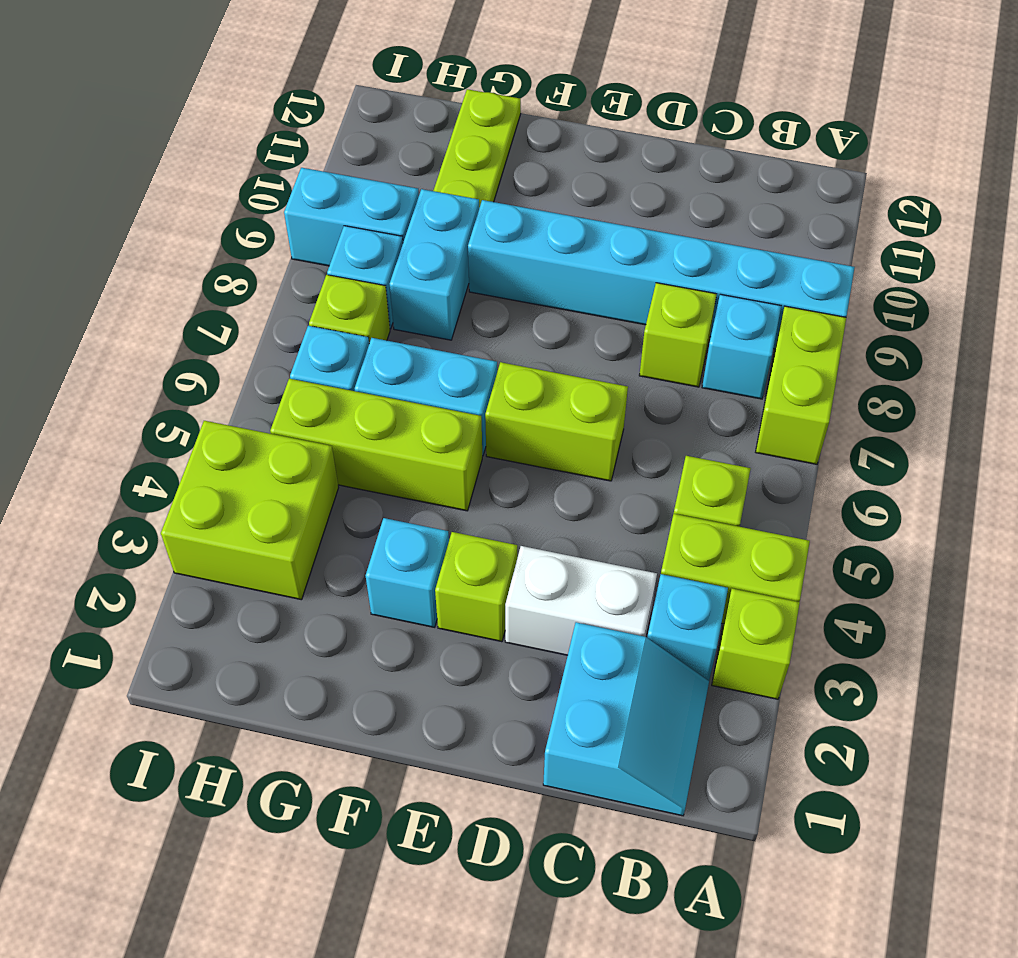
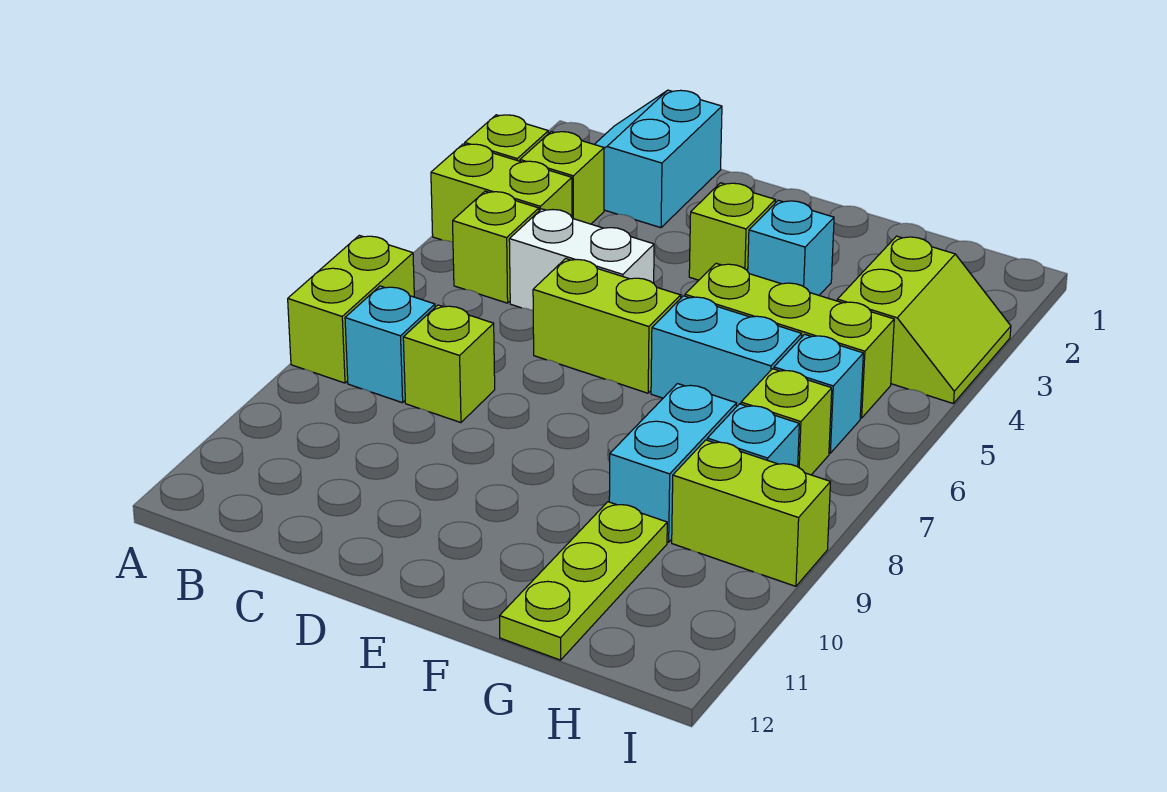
cyan brick A9:F9 level 1 -> none
cyan brick B3 level 1 -> lime brick B3 level 1
white brick C3:D3 level 1 -> white brick C5:D5 level 1
lime brick H3:I4 level 1 -> lime slope H3:I4 level 1 top H
cyan brick H9:I9 level 1 -> lime brick H9:I9 level 1

